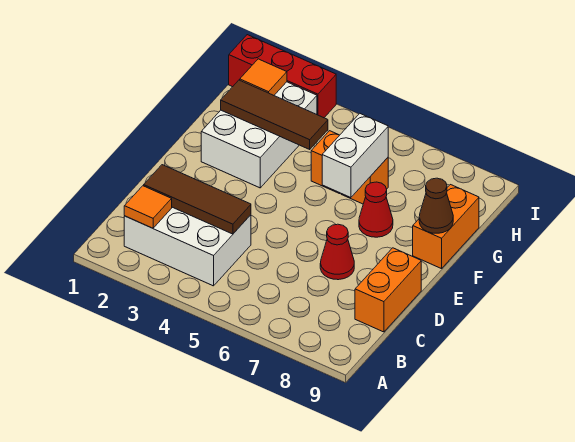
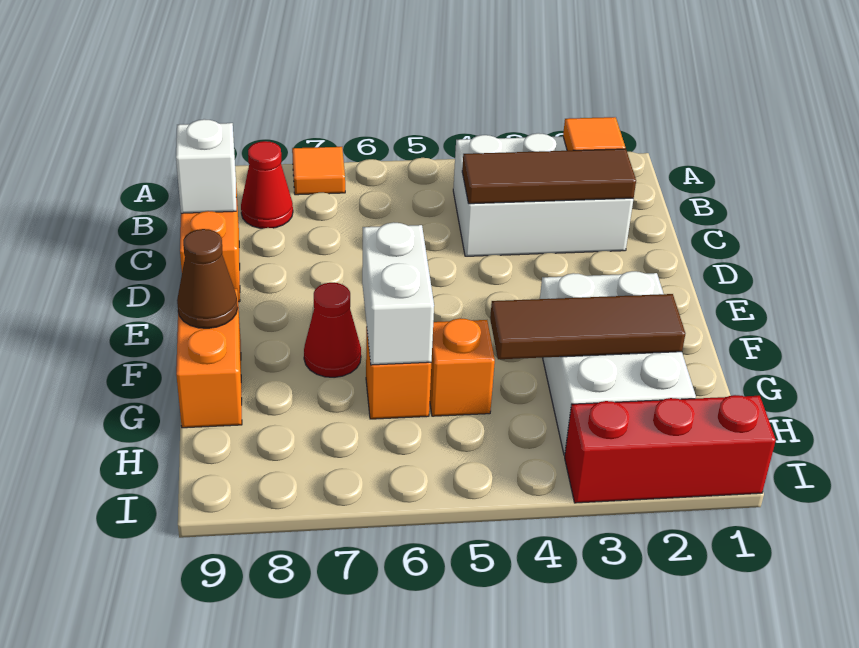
none -> white brick C9 level 2
red cone D7 level 1 -> red cone B8 level 1
orange tile H2 level 2 -> orange tile A7 level 1

